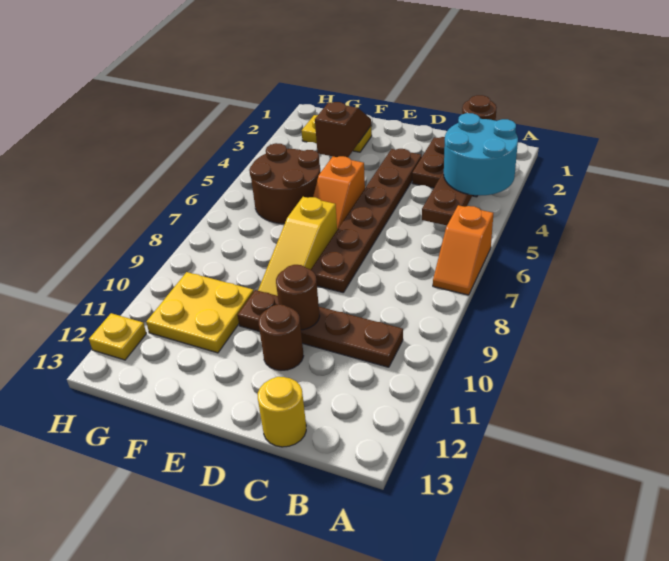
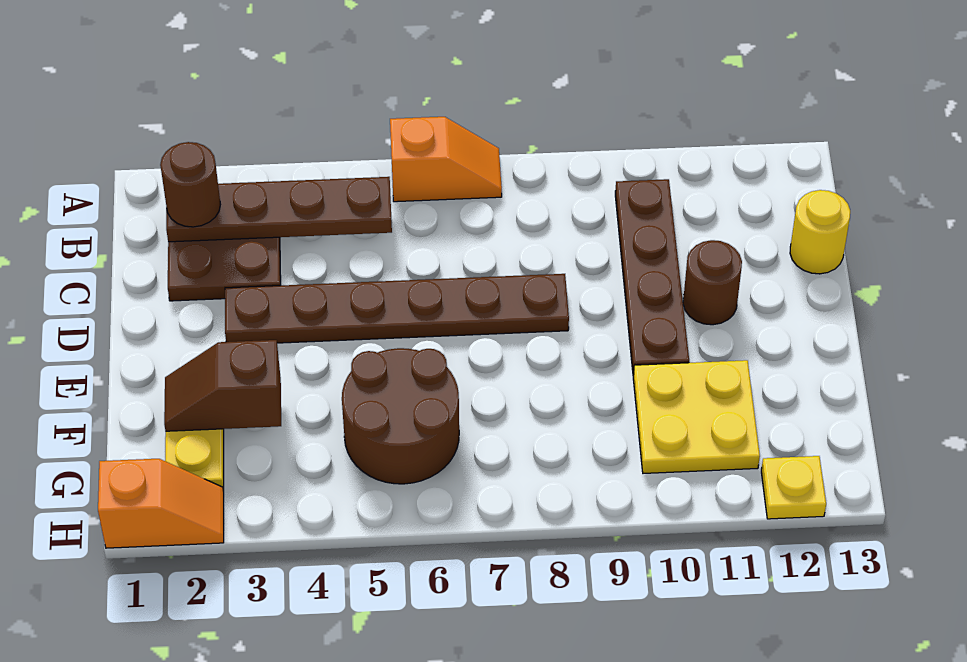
cyan round brick A3:B4 level 3 -> none
brown round brick D10 level 2 -> none
orange slope E5:E6 level 1 top 5 -> orange slope H1:H2 level 1 top 1
yellow slope E7:E9 level 1 top 7 -> none

